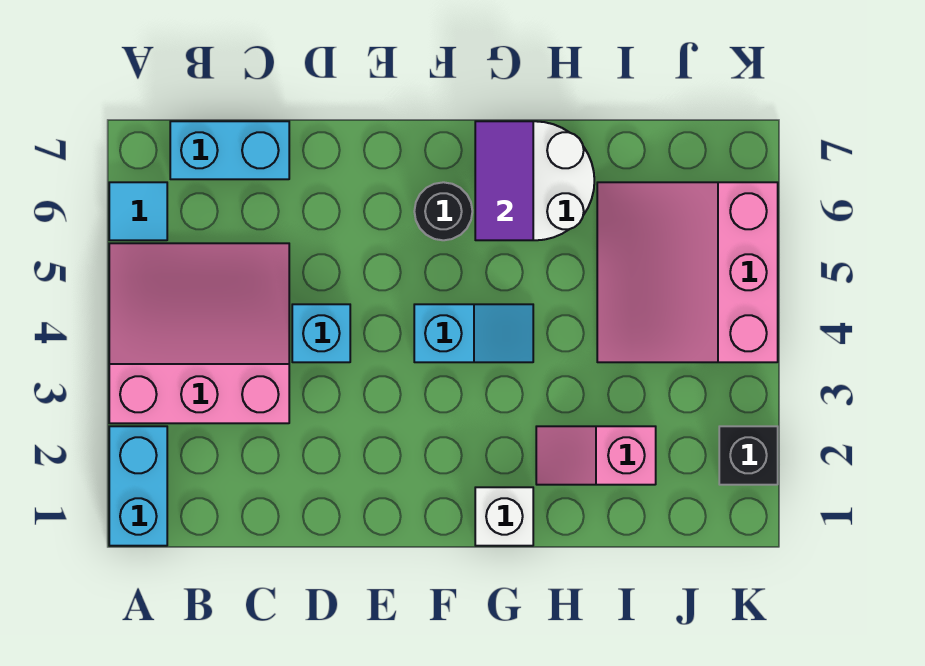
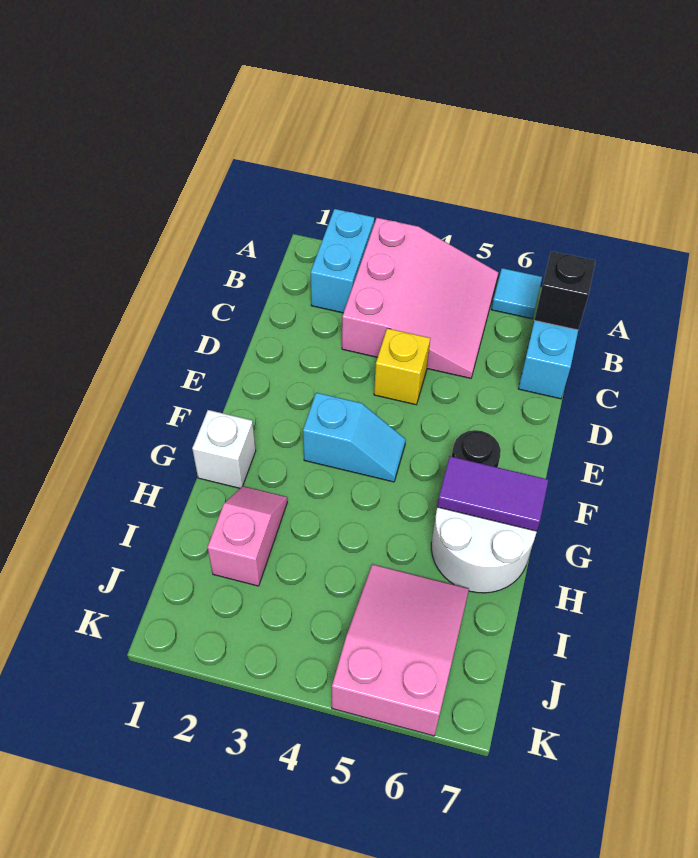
cyan brick A1:A2 level 1 -> cyan brick A2:B2 level 1
cyan brick D4 level 1 -> yellow brick D4 level 1
cyan slope F4:G4 level 1 top F -> cyan slope F3:F4 level 1 top 3
pink slope I4:K6 level 1 top K -> pink slope I5:K6 level 1 top K
black brick K2 level 1 -> black brick B7 level 2

